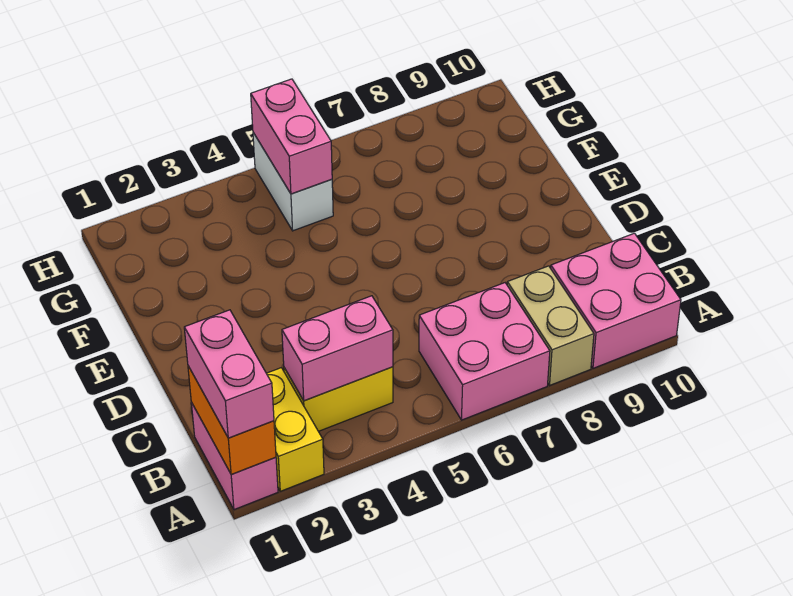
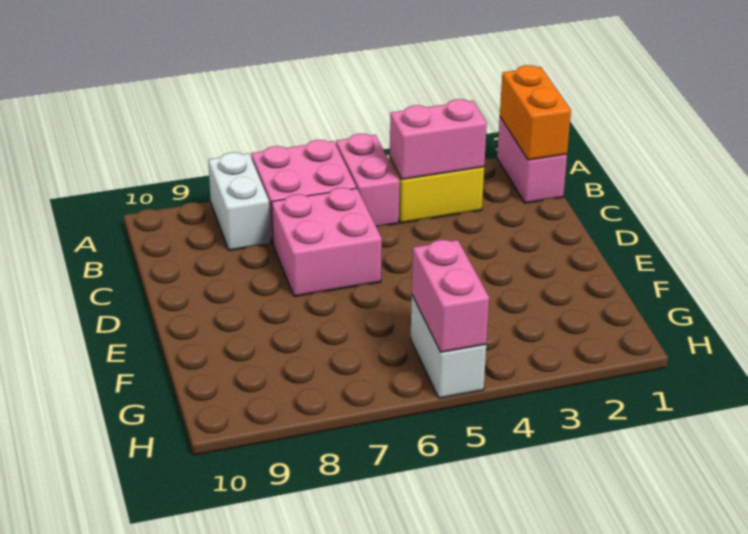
pink brick A1:B1 level 3 -> pink brick A5:B5 level 1
yellow brick A2:B2 level 1 -> none
tan brick A8:B8 level 1 -> white brick A8:B8 level 1
pink brick A9:B10 level 1 -> pink brick C6:D7 level 1

